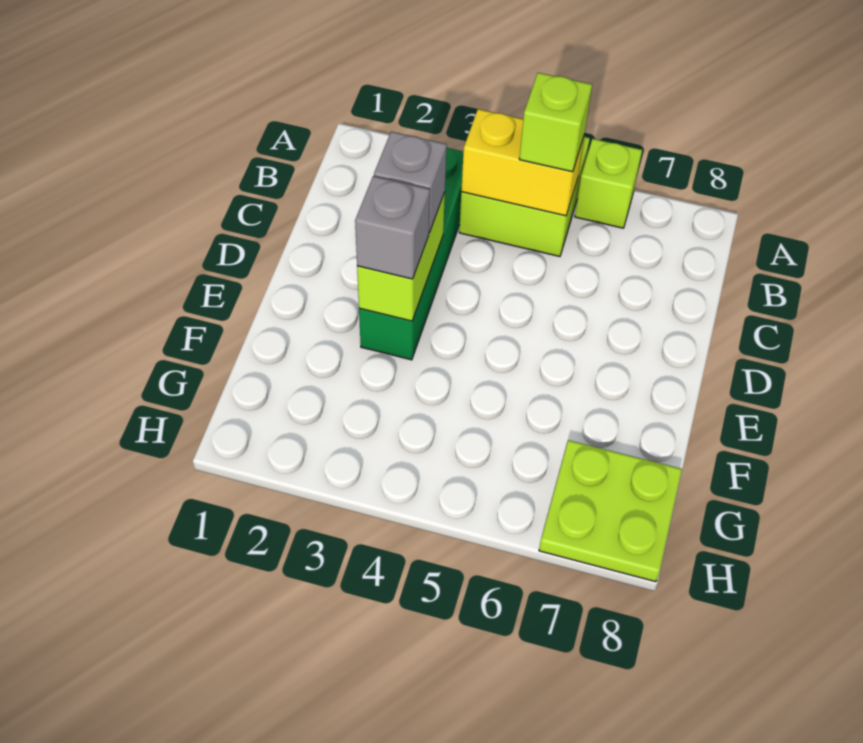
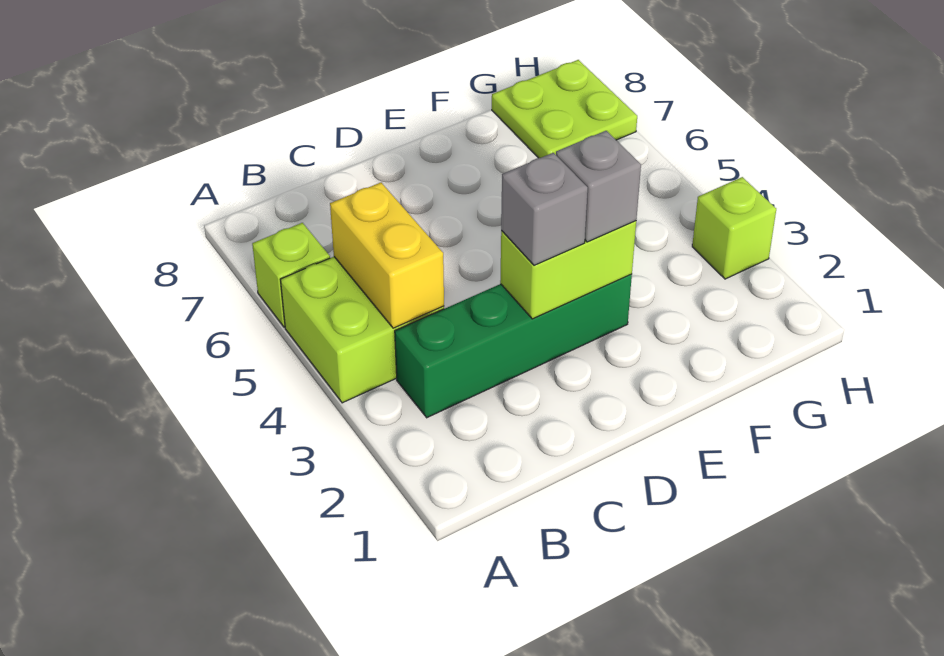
lime brick B5 level 3 -> lime brick H3 level 1

